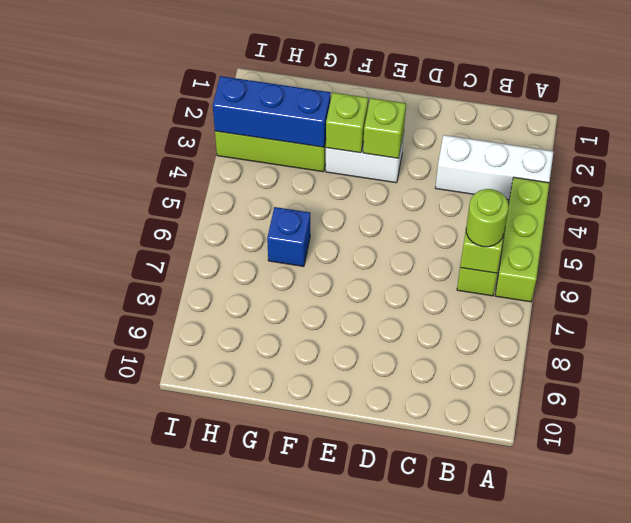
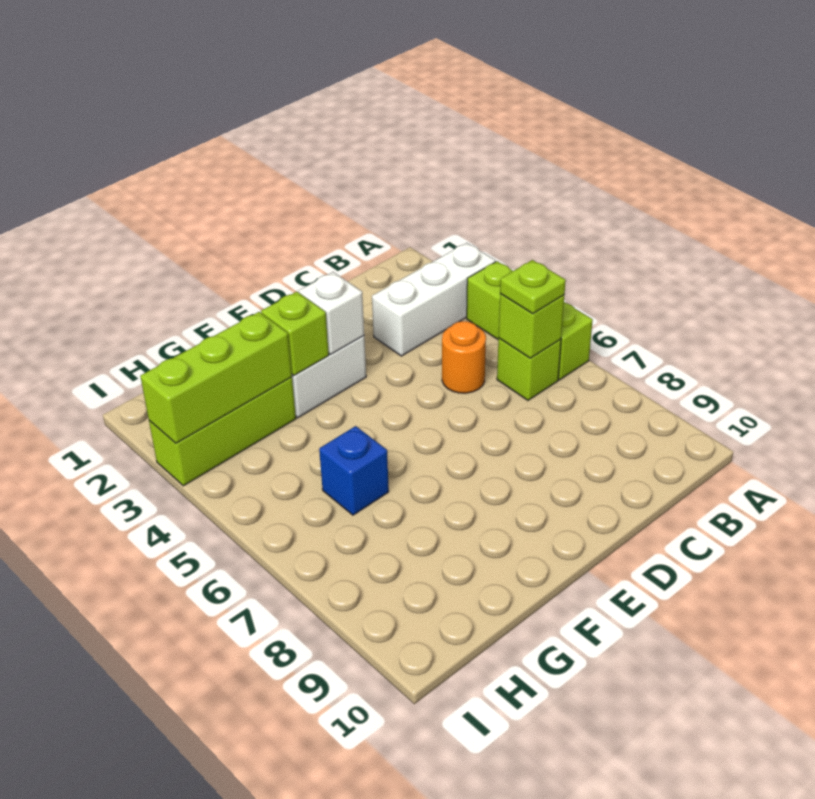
lime round brick B6 level 3 -> lime plate B6 level 3
none -> orange round brick C5 level 1
lime brick E3 level 2 -> white brick E3 level 2
blue brick G3:I3 level 2 -> lime brick G3:I3 level 2

